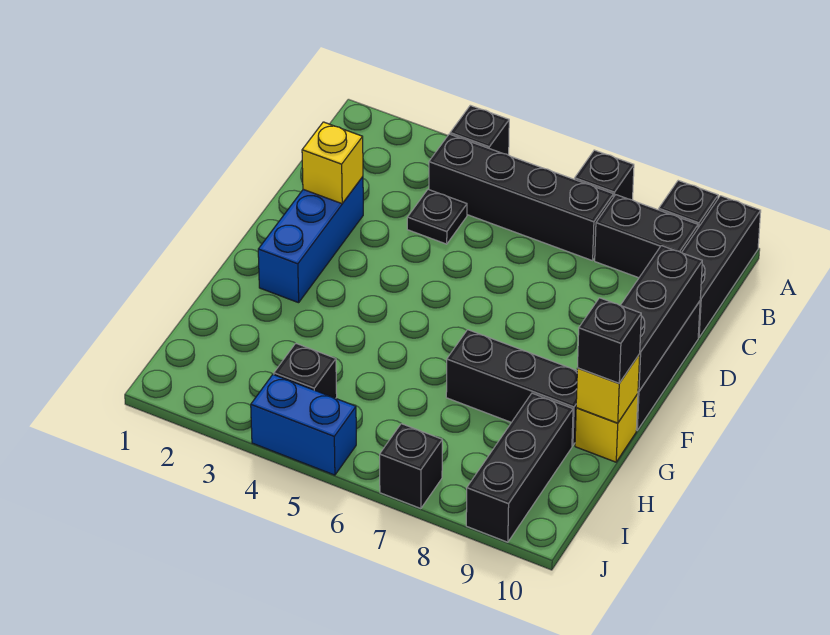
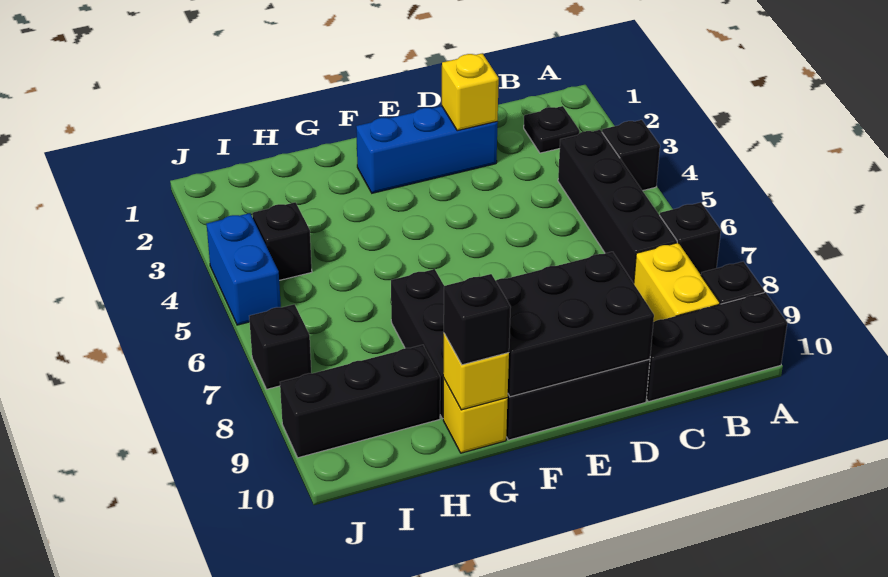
black brick B8:B9 level 1 -> yellow brick B8:B9 level 1
black plate C4 level 1 -> black plate B2 level 1
black brick D10:F10 level 2 -> black brick D9:F10 level 2

